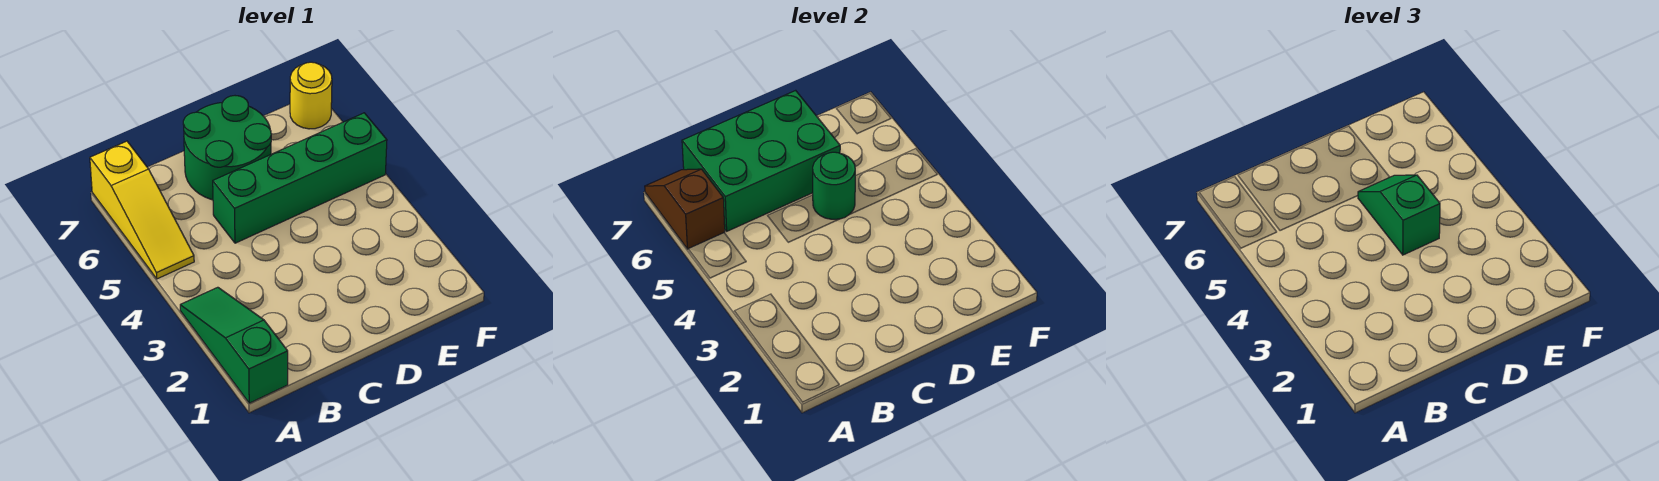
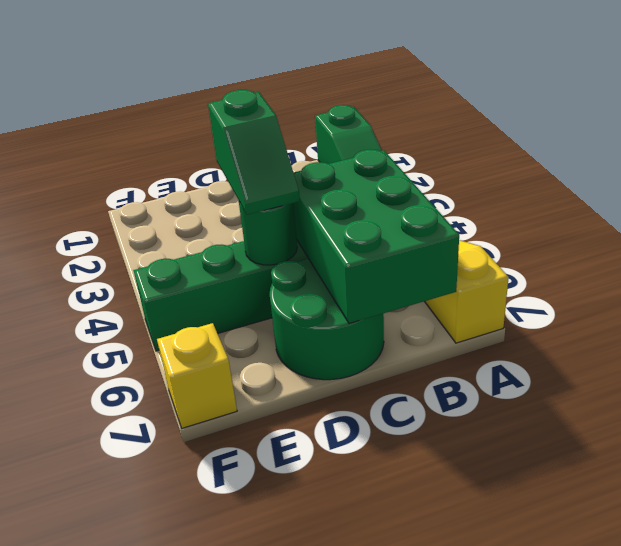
brown slope A6:A7 level 2 top 6 -> none
green brick B6:D7 level 2 -> green brick B5:C7 level 2
yellow round brick F7 level 1 -> yellow brick F7 level 1

